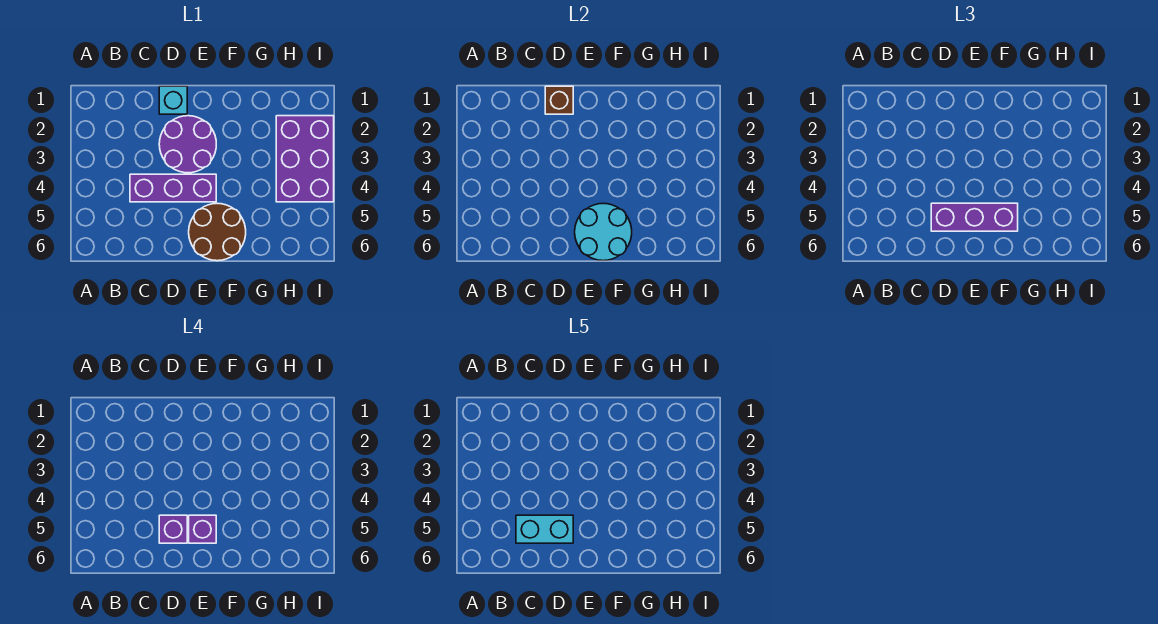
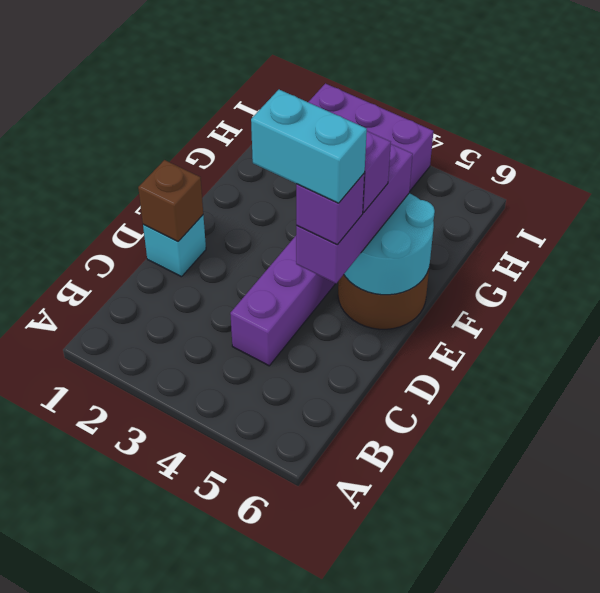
cyan brick C5:D5 level 5 -> cyan brick D4:D5 level 5
purple round brick D2:E3 level 1 -> none

